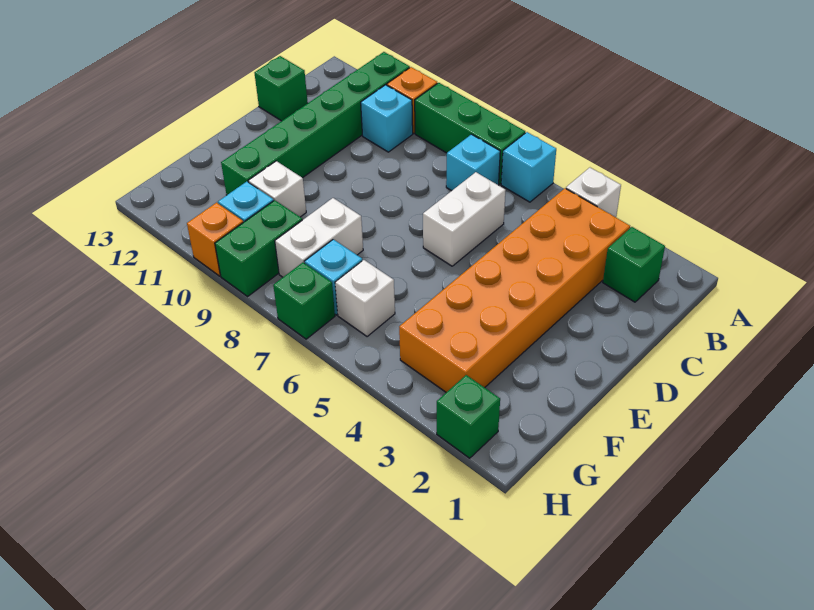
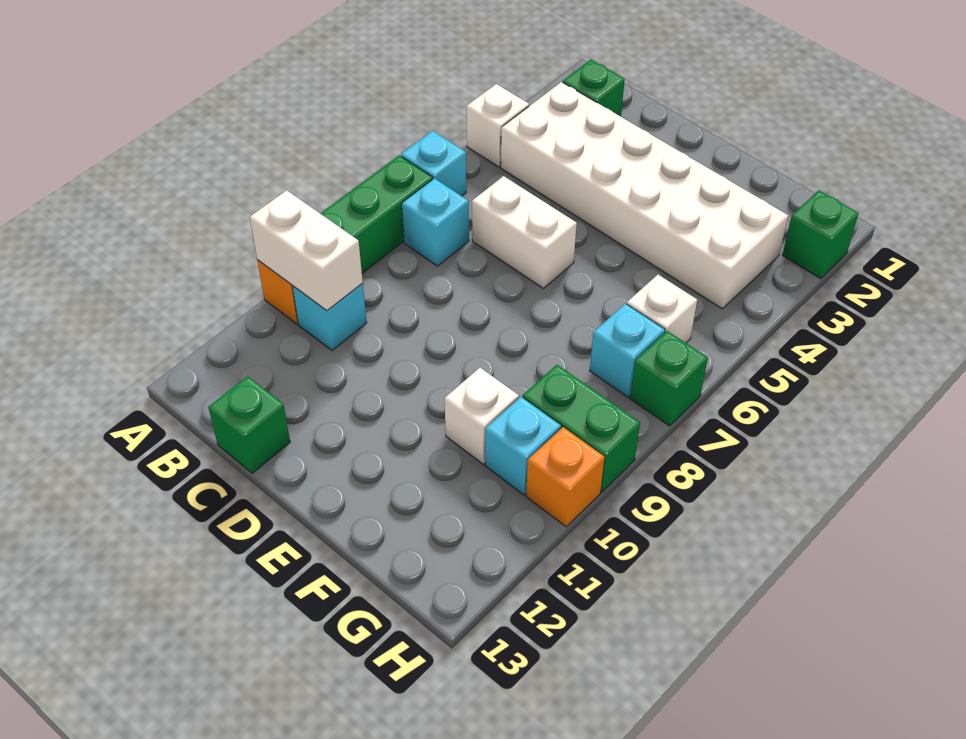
green brick A11:F11 level 1 -> none
orange brick B3:G4 level 1 -> white brick B3:G4 level 1
white brick F8:G8 level 1 -> white brick A10:B10 level 2

